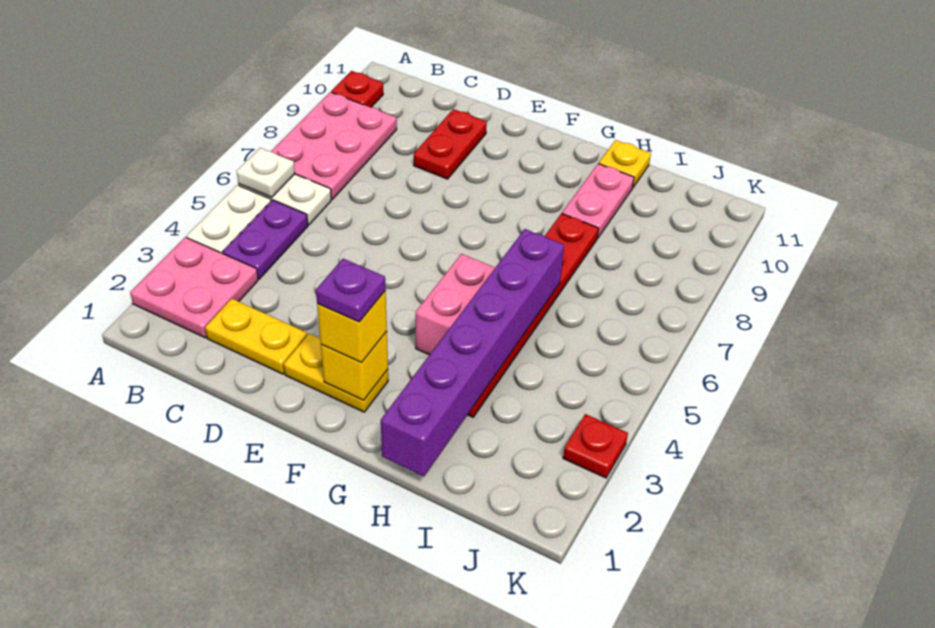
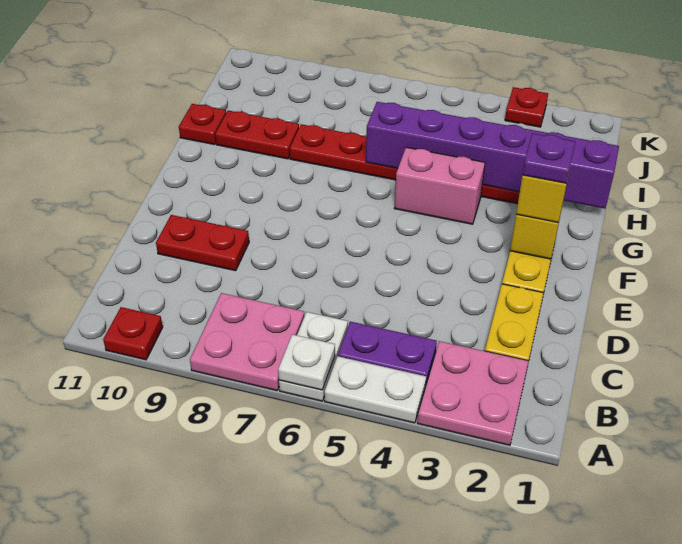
pink plate A7:B9 level 1 -> pink plate A7:B8 level 1
pink plate H9:H10 level 1 -> red plate H9:H10 level 1
yellow plate H11 level 1 -> red plate H11 level 1

